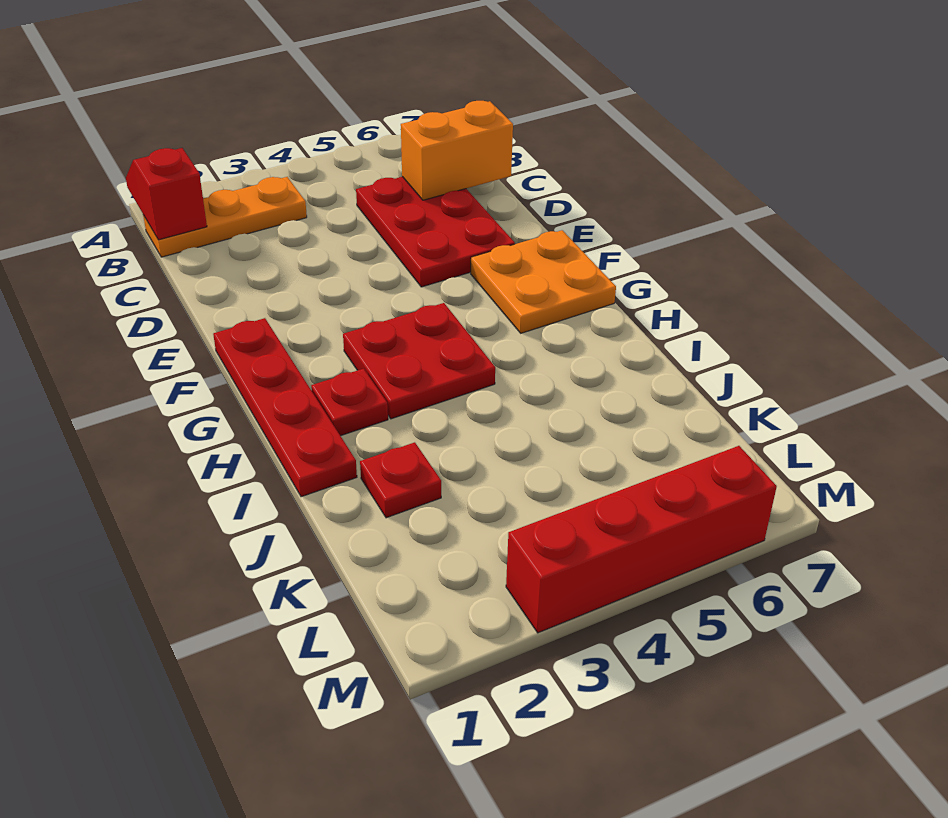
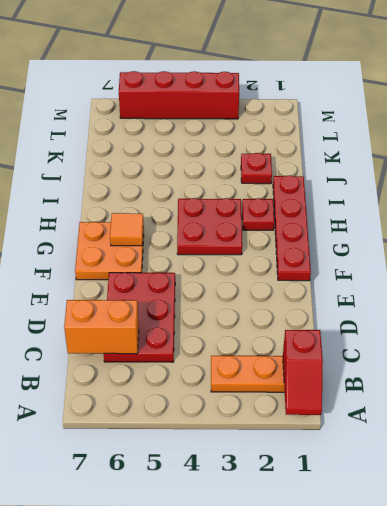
none -> orange tile G6 level 2

